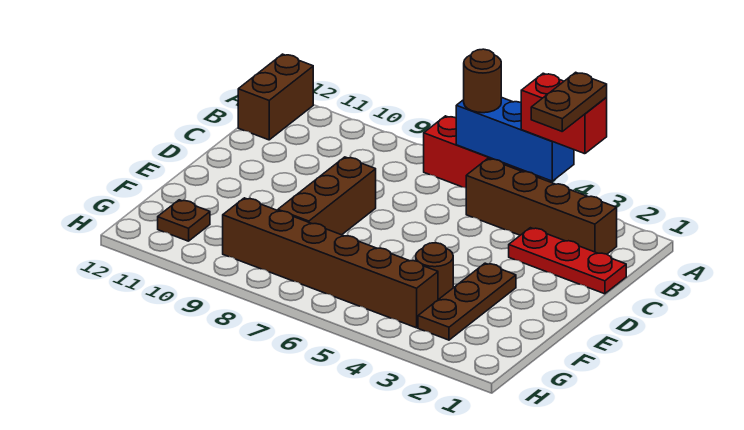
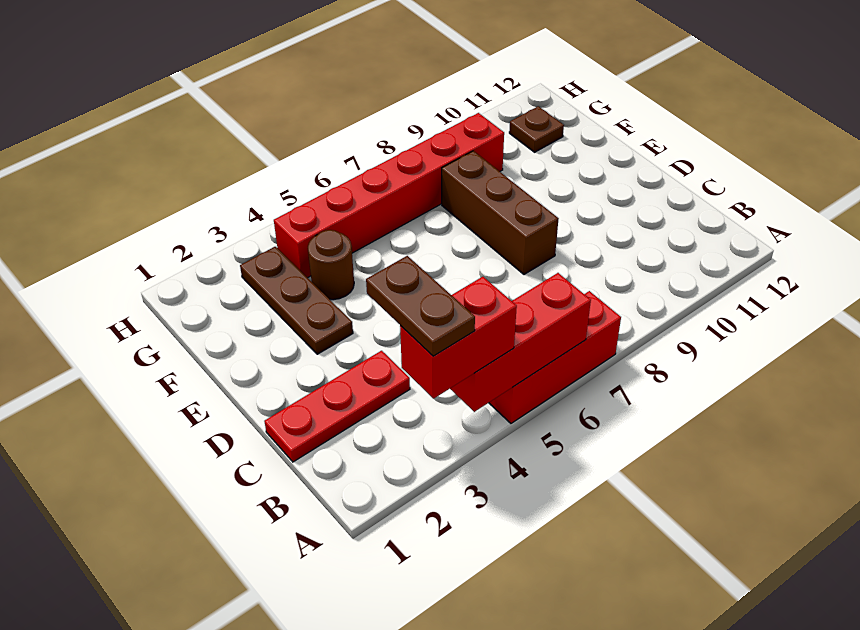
blue brick A4:A6 level 2 -> red brick A4:A6 level 2
brown round brick A6 level 3 -> none
brown brick A12:B12 level 1 -> none
brown brick B2:B5 level 1 -> none
brown brick G4:G9 level 1 -> red brick G4:G9 level 1

